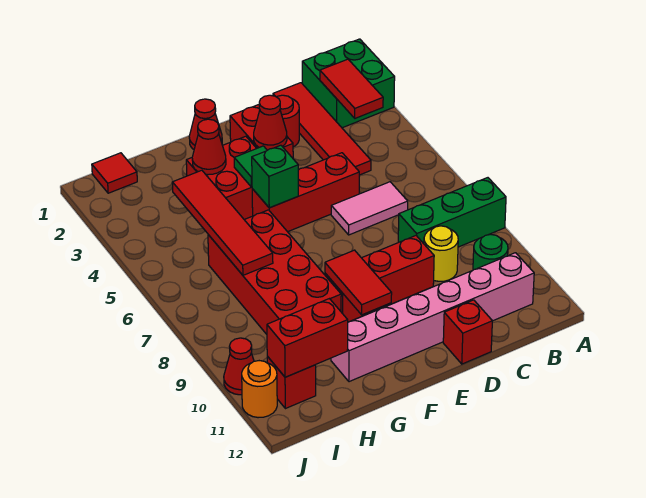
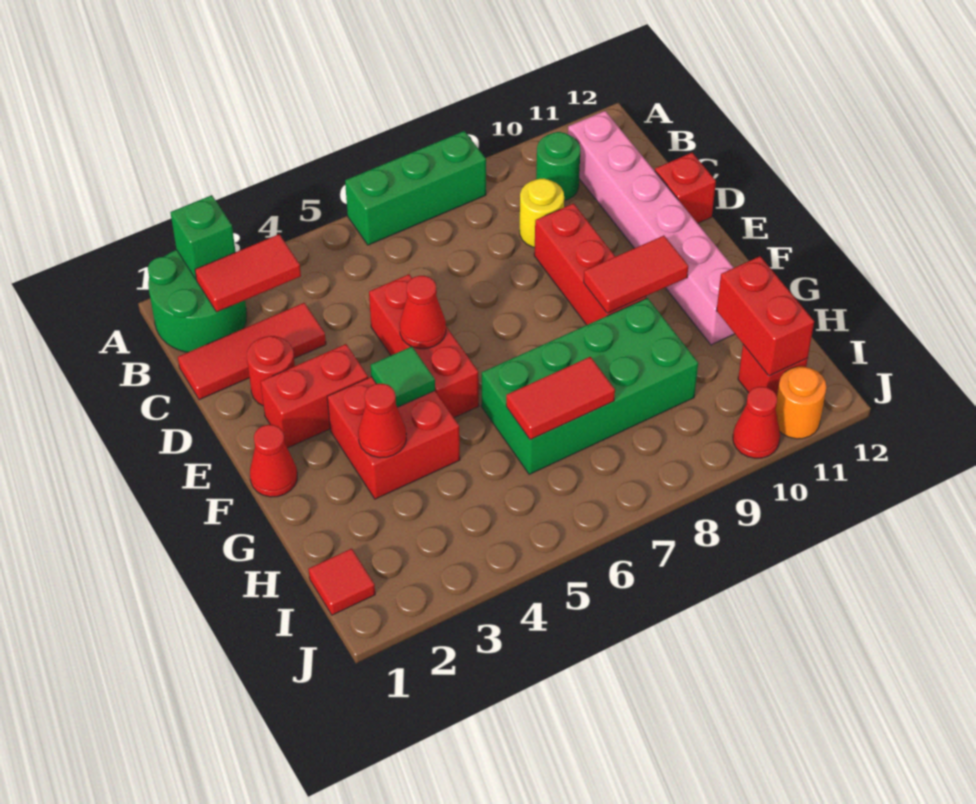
green brick A1:B2 level 1 -> green round brick A1:B2 level 1
green brick A8:C8 level 1 -> green brick A6:A8 level 1
red tile C1:C4 level 1 -> red tile C1:C3 level 1
pink tile C6:D6 level 1 -> none
red cone E3 level 2 -> red cone E5 level 2
green brick F5 level 2 -> green brick A2 level 2
red brick G6:H9 level 1 -> green brick G6:H9 level 1
red tile H4:H7 level 2 -> red tile H6:H7 level 2

